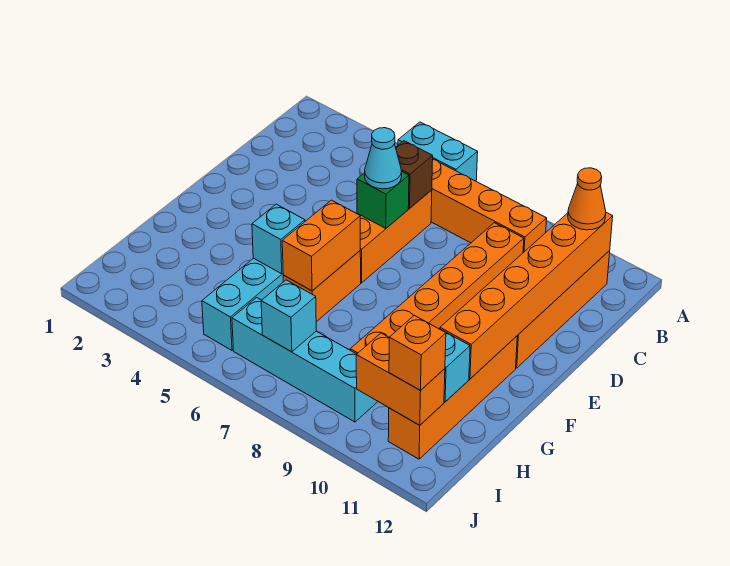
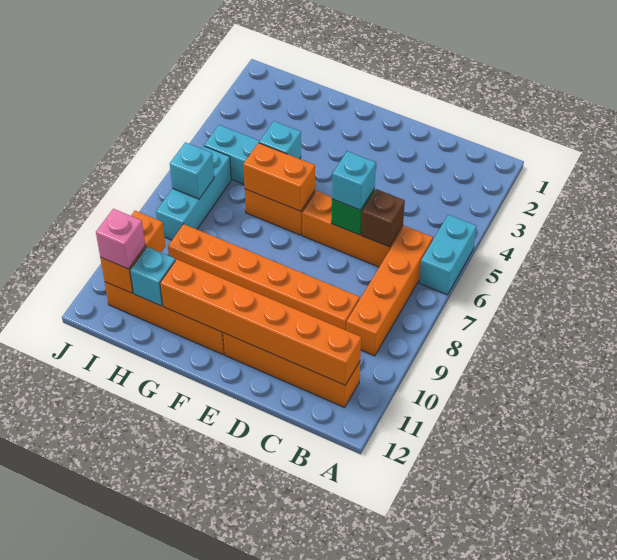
orange cone B11 level 3 -> none
cyan cone D6 level 3 -> cyan brick D6 level 3
cyan brick I6:I9 level 1 -> cyan brick I6:I8 level 1
orange brick I11 level 3 -> pink brick I11 level 3

